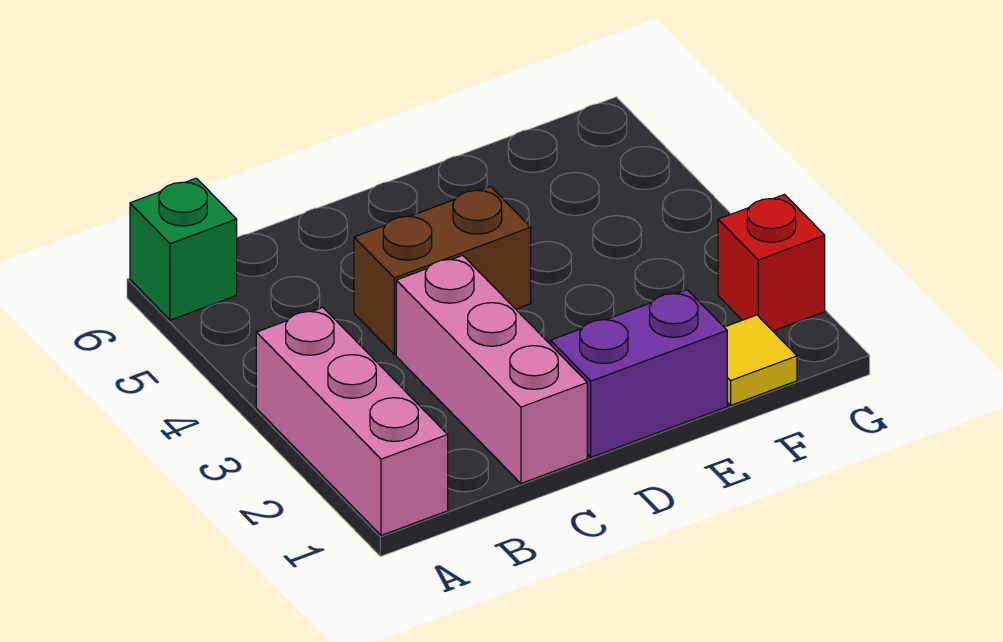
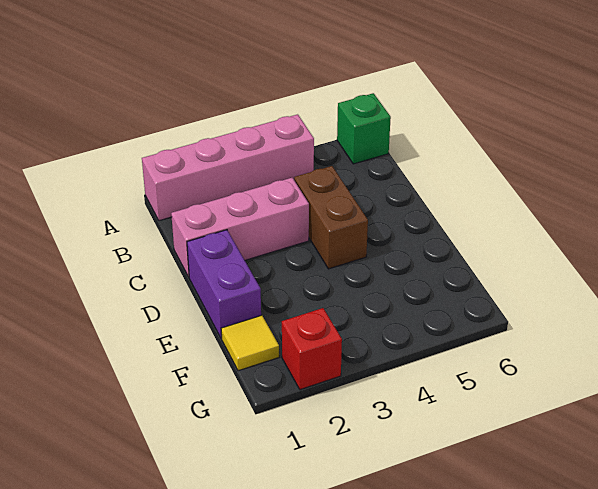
pink brick A1:A3 level 1 -> pink brick A1:A4 level 1

